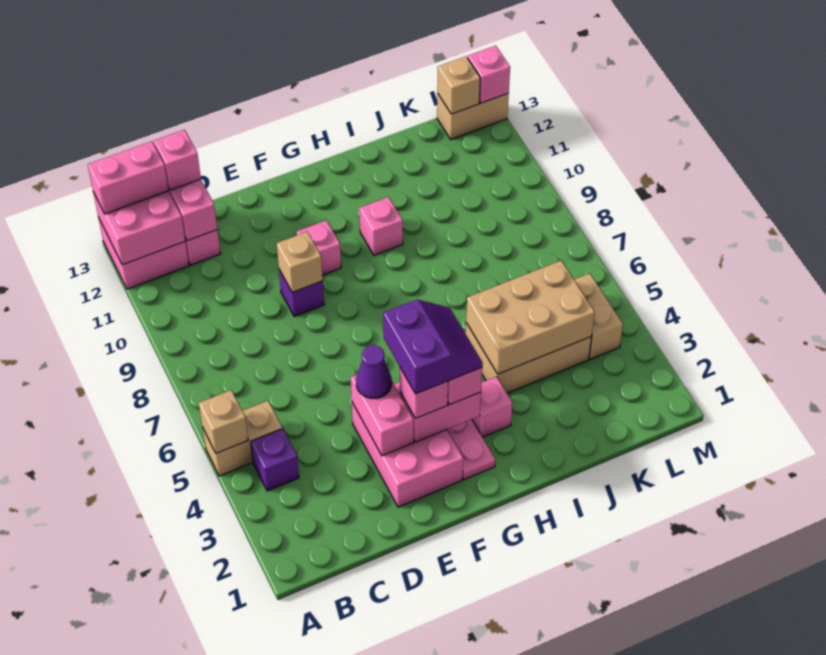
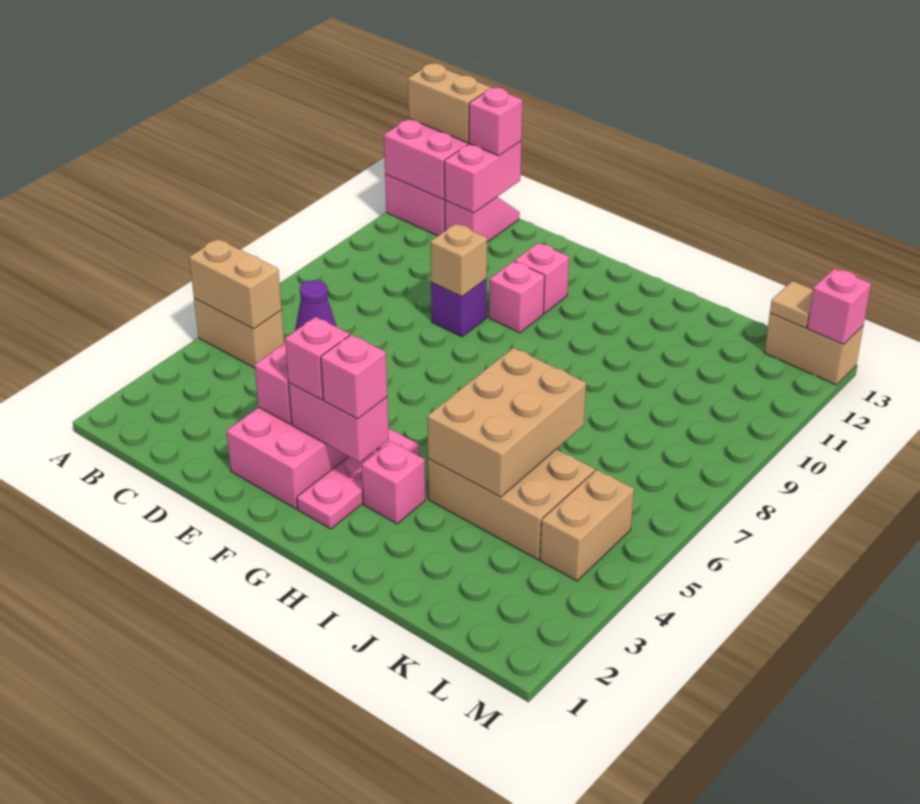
tan brick A5 level 2 -> tan brick A5:B5 level 2
pink brick A13:B13 level 3 -> tan brick A13:B13 level 3
purple brick B4 level 1 -> none
purple slope F3:G4 level 4 top F -> none
pink brick H10 level 1 -> pink brick F11 level 1
tan brick I4:K5 level 2 -> tan brick I4:J6 level 2
tan brick L13 level 2 -> tan tile L13 level 2

